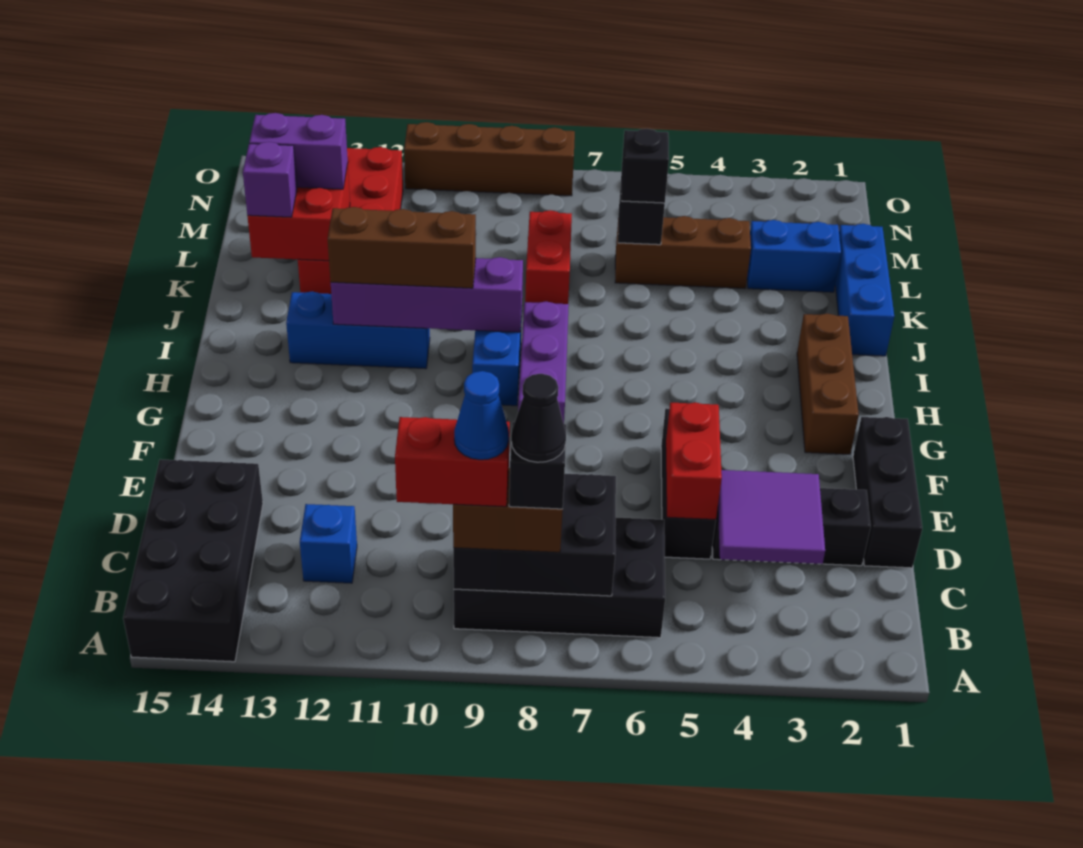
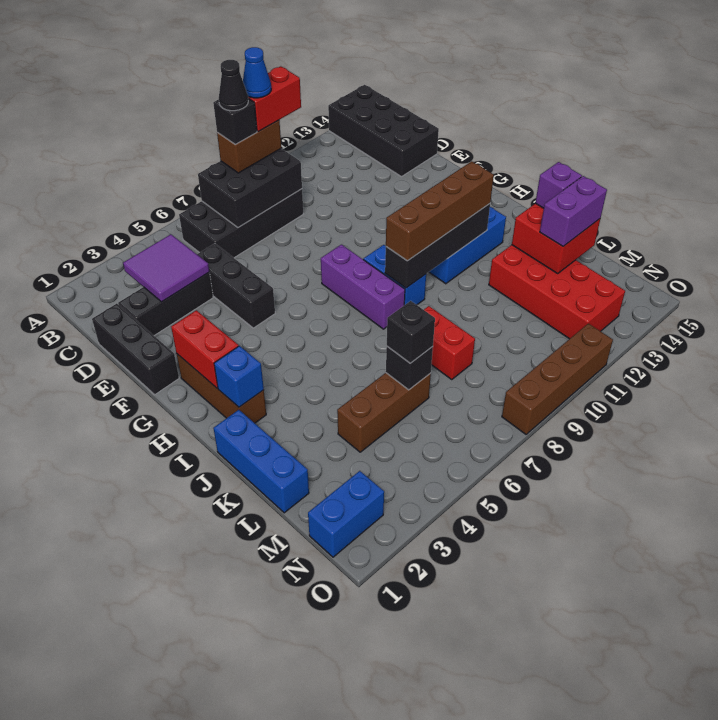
blue brick C12 level 1 -> blue brick I2 level 2
red brick D5:E5 level 2 -> red brick G2:H2 level 2
purple brick I9:I12 level 2 -> black brick I9:I12 level 2
brown brick I10:I12 level 3 -> brown brick I9:I12 level 3
blue brick L2:L3 level 1 -> blue brick N1:N2 level 1

